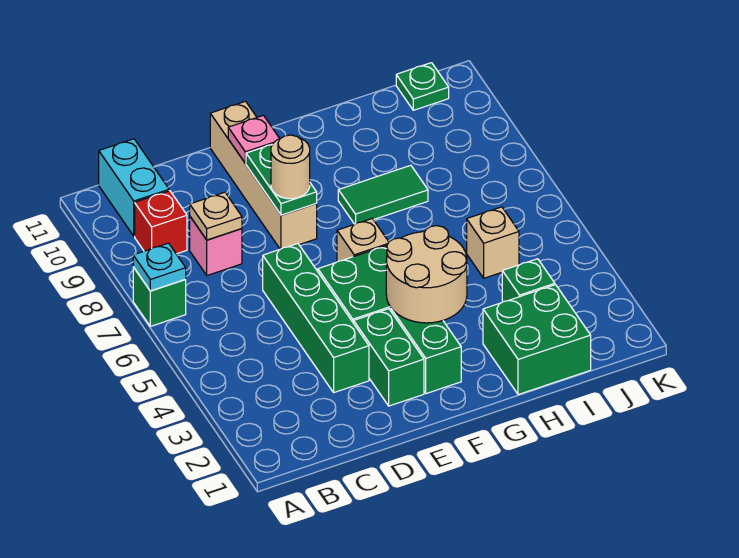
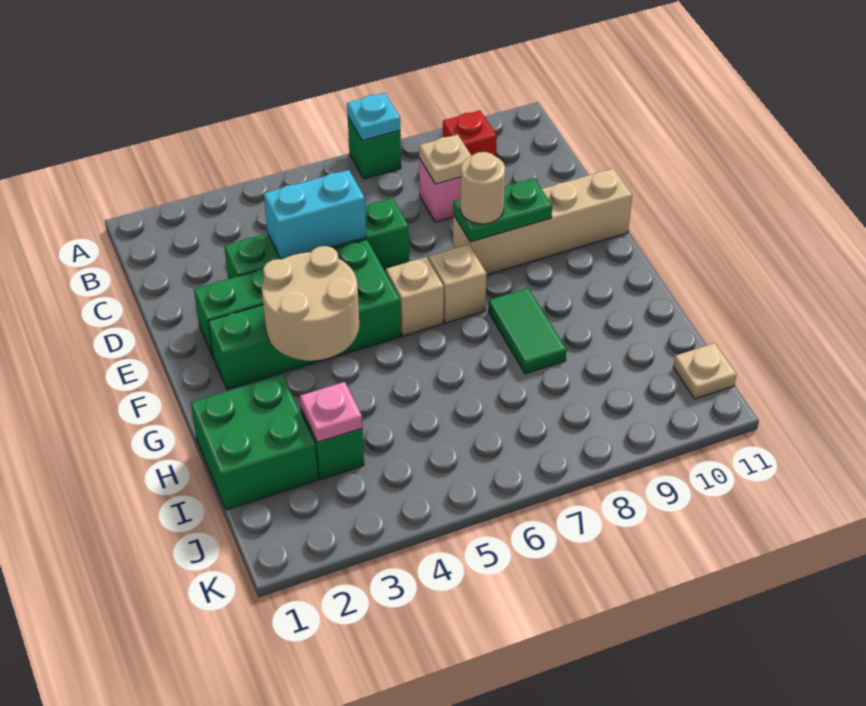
cyan brick B10:B11 level 1 -> cyan brick D4:D5 level 2
pink plate E10 level 2 -> pink plate I3 level 2
tan brick I5 level 1 -> tan brick F7 level 1
green plate J11 level 1 -> tan plate J11 level 1

